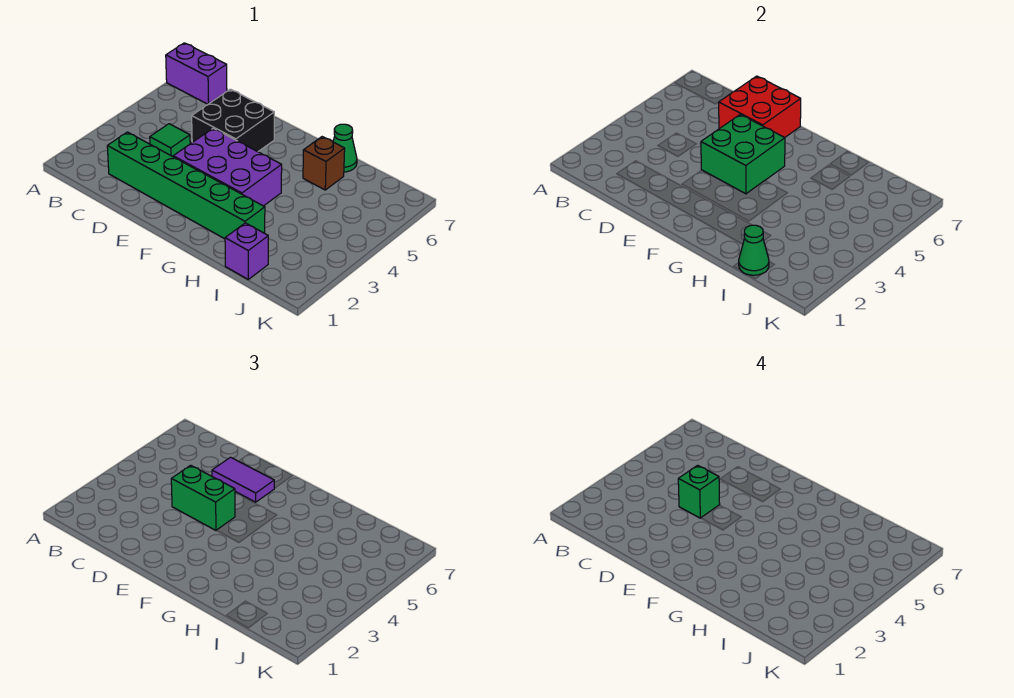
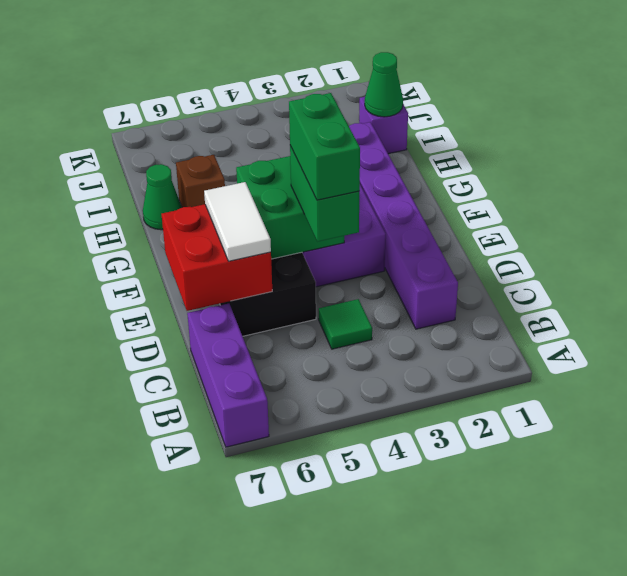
purple brick A7:B7 level 1 -> purple brick A7:C7 level 1
green brick C2:H2 level 1 -> purple brick C2:H2 level 1
green brick D4 level 4 -> green brick D4:E4 level 4
purple tile D6:E6 level 3 -> white tile D6:E6 level 3

